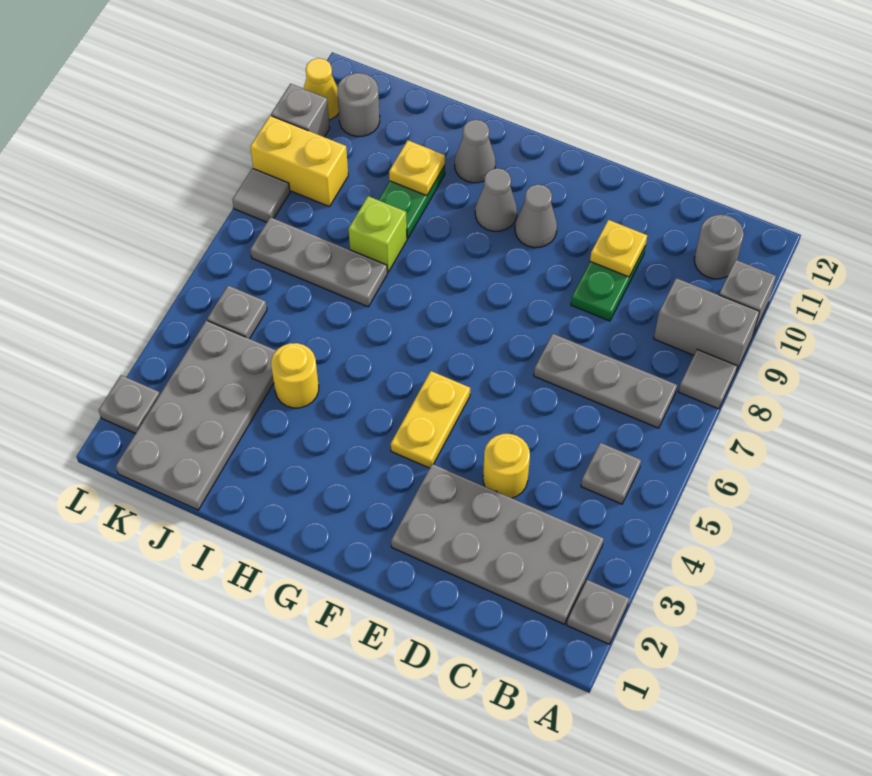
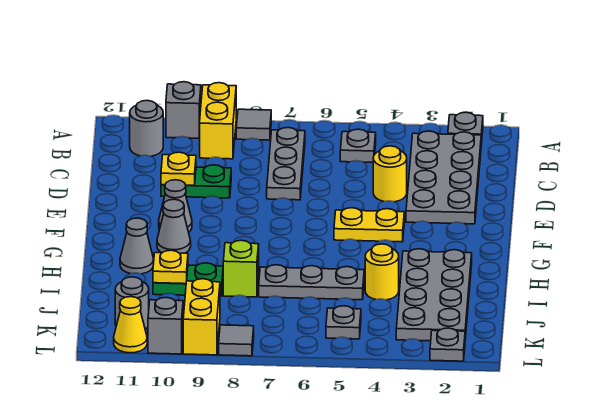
grey brick A9:B9 level 1 -> yellow brick A9:B9 level 1
grey plate I7:K7 level 1 -> grey plate I5:I7 level 1
grey plate J1:K4 level 1 -> grey plate H2:K3 level 1

